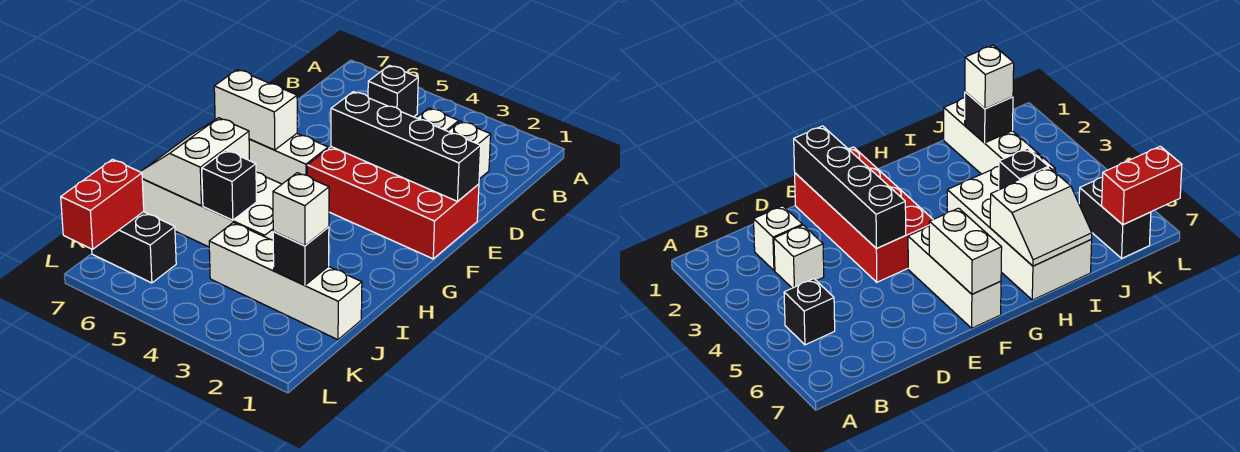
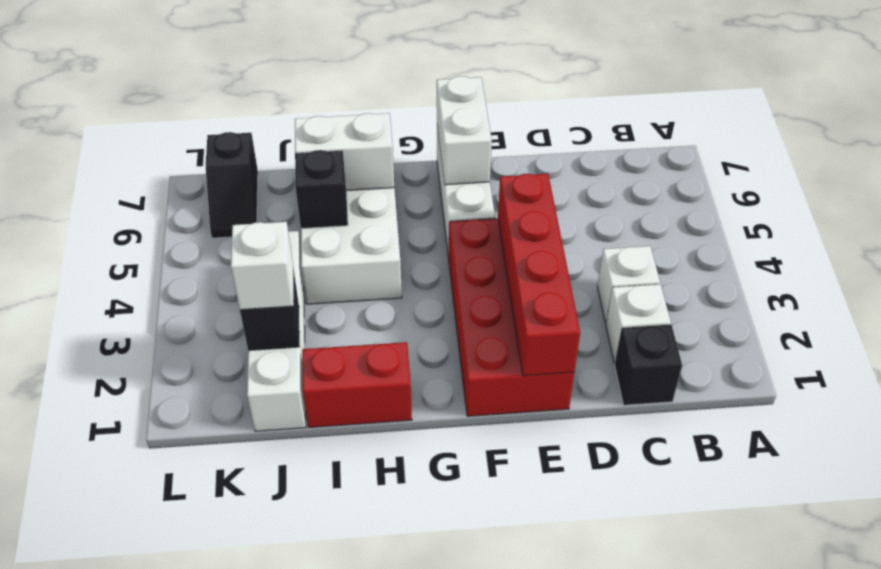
black brick B5 level 1 -> black brick C1 level 1
black brick E1:E4 level 2 -> red brick E1:E4 level 2
black brick K6:K7 level 1 -> black slope K6:K7 level 1 top 7
red brick K7:L7 level 2 -> red brick H1:I1 level 1

